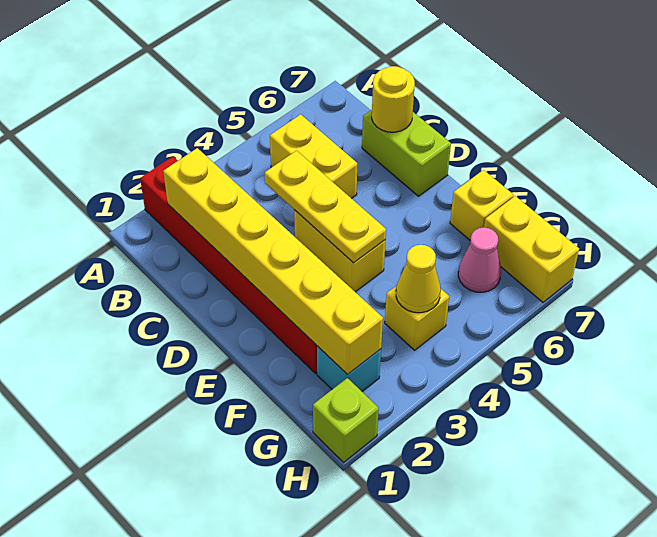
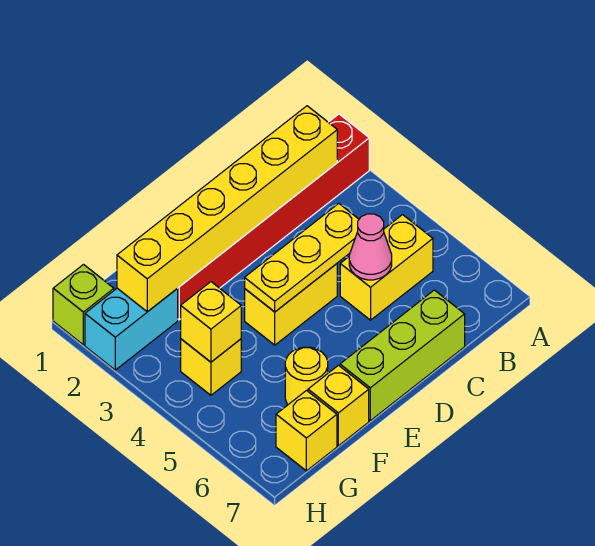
lime brick C7:D7 level 1 -> lime brick C7:E7 level 1
yellow round brick C7 level 2 -> yellow round brick F6 level 1
cyan brick G2 level 1 -> cyan brick G2:H2 level 1
yellow cone G4 level 2 -> yellow brick G4 level 2
pink cone G6 level 1 -> pink cone C5 level 2
yellow brick G7:H7 level 1 -> yellow brick G7 level 1

